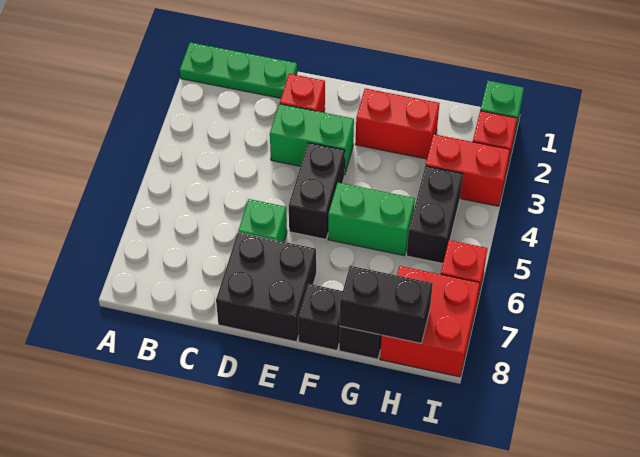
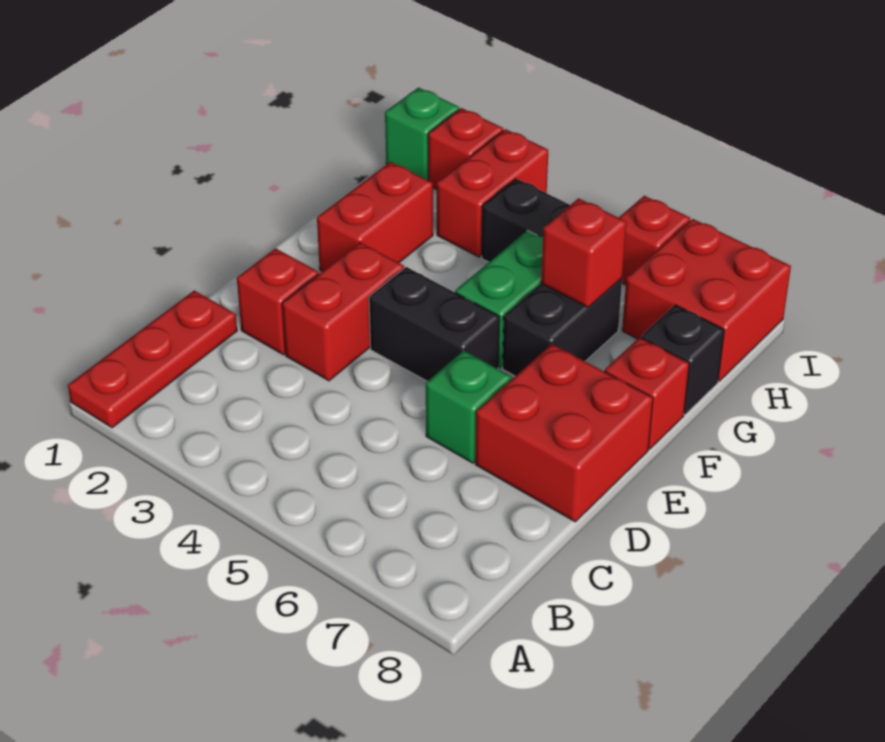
green plate A1:C1 level 1 -> red plate A1:C1 level 1
green brick D3:E3 level 1 -> red brick D3:E3 level 1
black brick D7:E8 level 1 -> red brick D7:E8 level 1
black brick F8 level 1 -> red brick F8 level 1
none -> red brick G6 level 2
black brick G8:H8 level 2 -> black brick F6:G6 level 1

